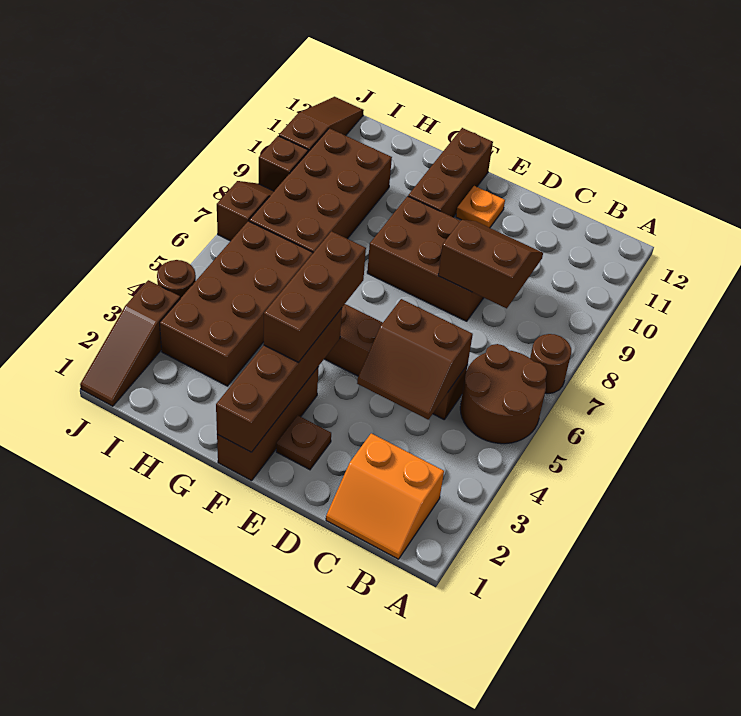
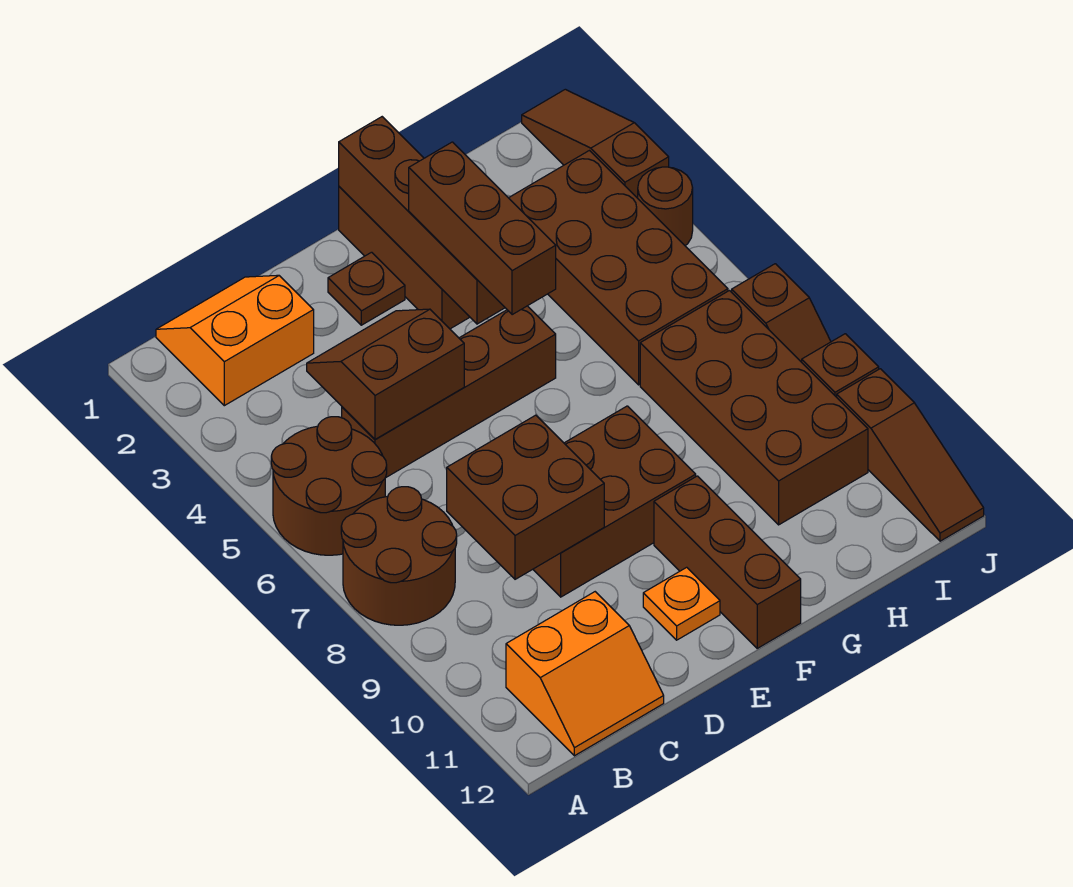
brown round brick A7 level 1 -> brown round brick A7:B8 level 1
none -> orange slope B11:C12 level 1 top 11
brown slope C8:D9 level 2 top 8 -> brown brick C8:D9 level 2

